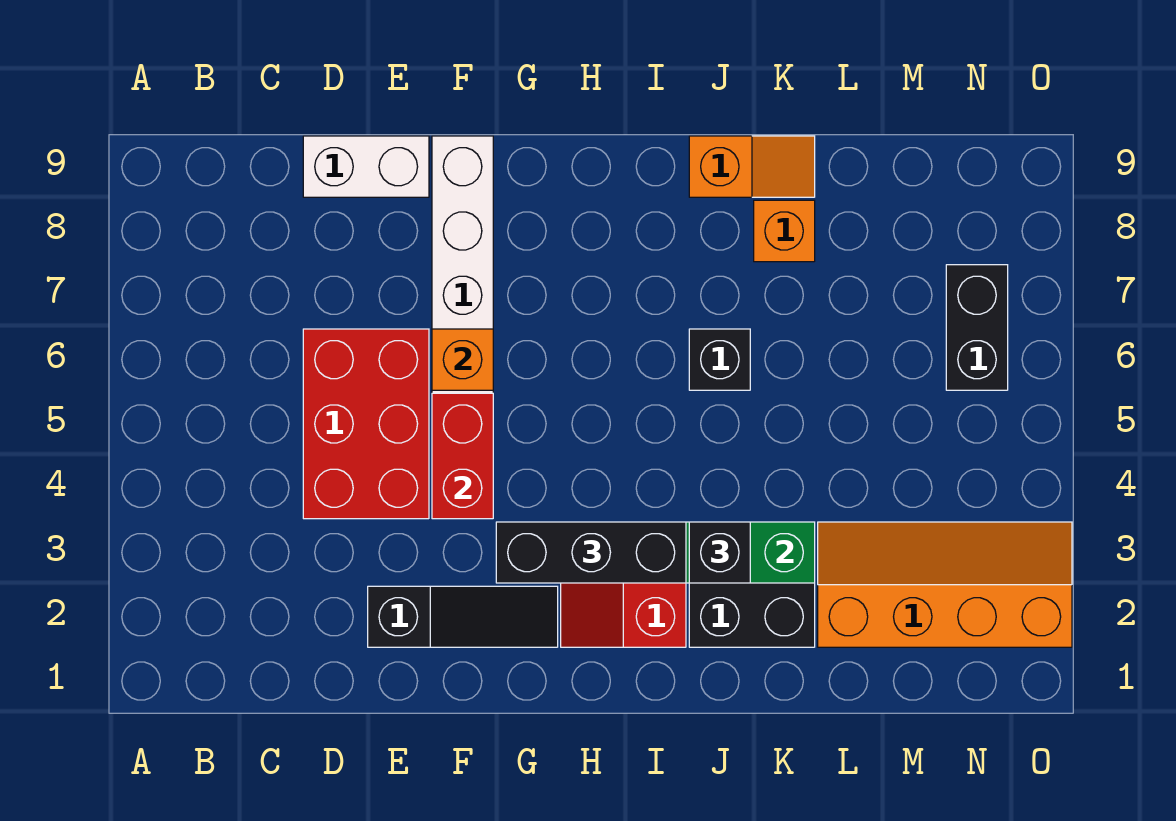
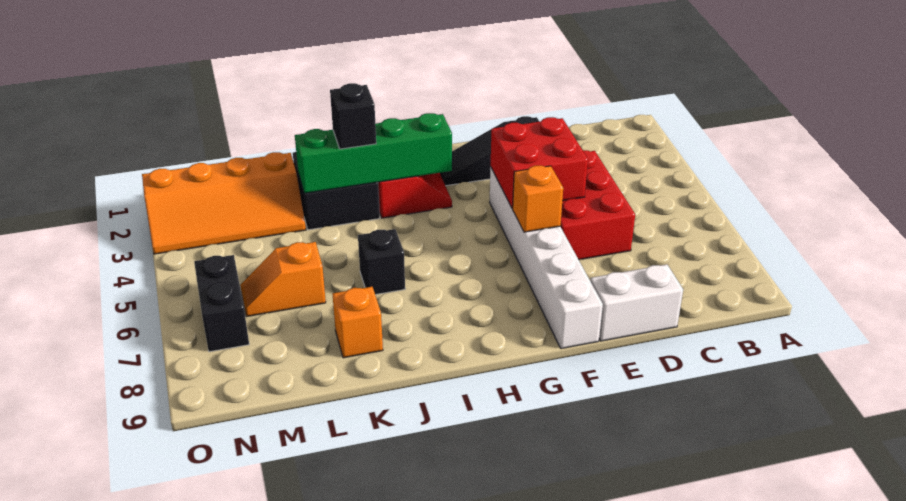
red brick F4:F5 level 2 -> red brick E4:F5 level 2
black brick G3:I3 level 3 -> none
orange slope J9:K9 level 1 top J -> orange slope L6:M6 level 1 top L

